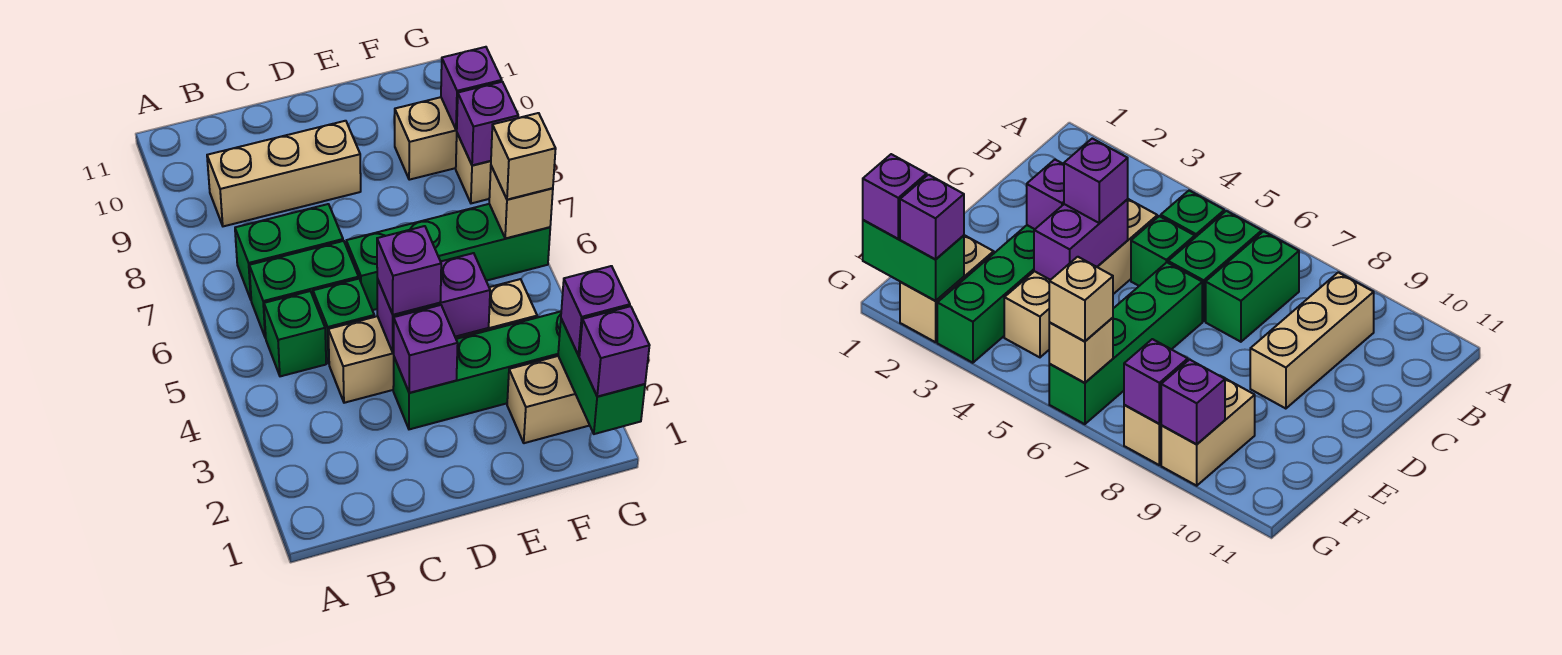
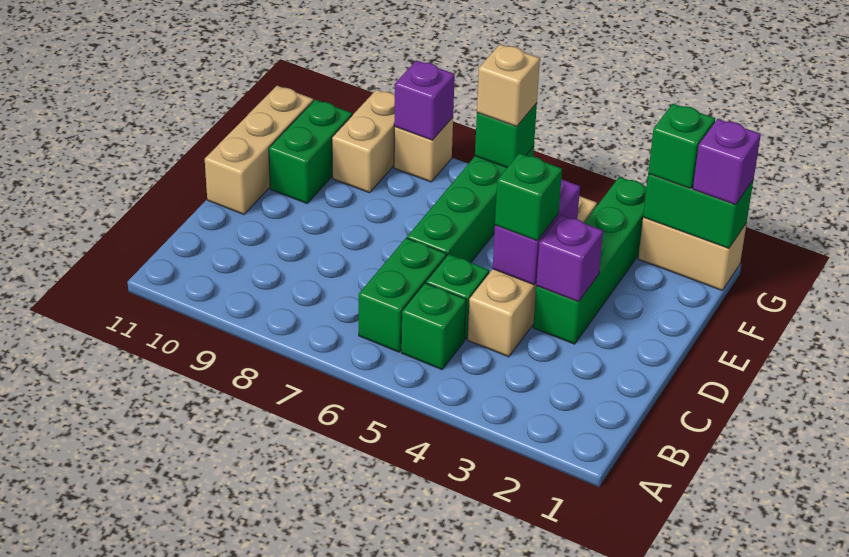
green brick B7:C7 level 1 -> green brick E10:F10 level 1
tan brick B9:D9 level 1 -> tan brick D11:F11 level 1
purple brick D4 level 3 -> green brick D4 level 3
tan brick F2:G2 level 1 -> tan brick G1:G2 level 1
purple brick G2 level 3 -> green brick G2 level 3
tan brick G6 level 2 -> green brick G6 level 2
purple brick G9 level 2 -> none

